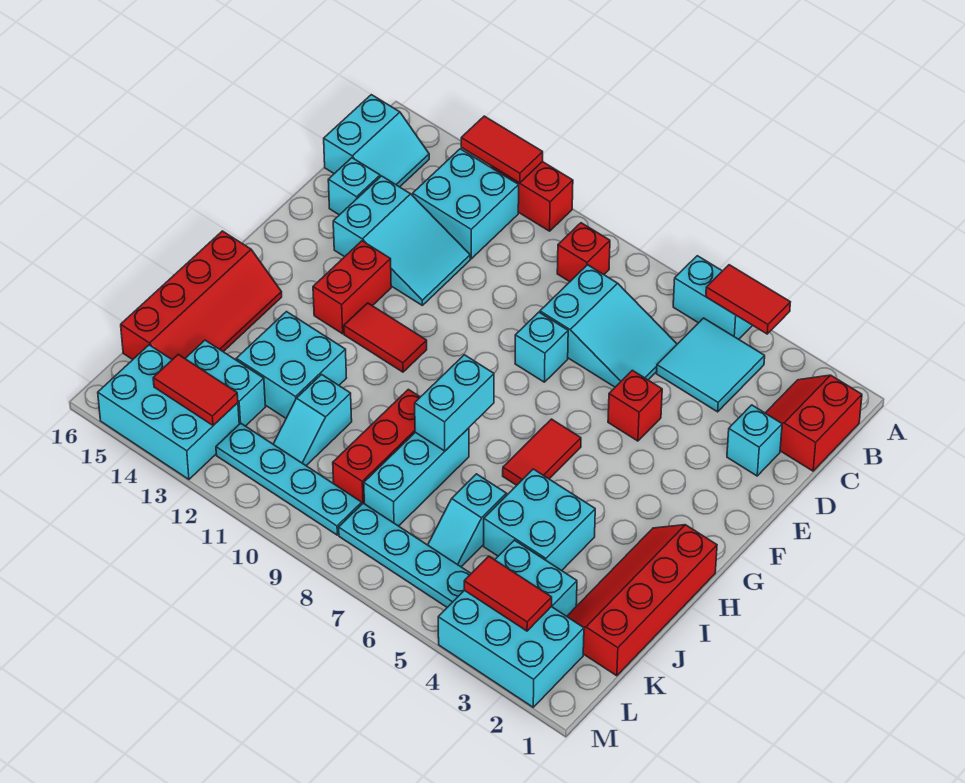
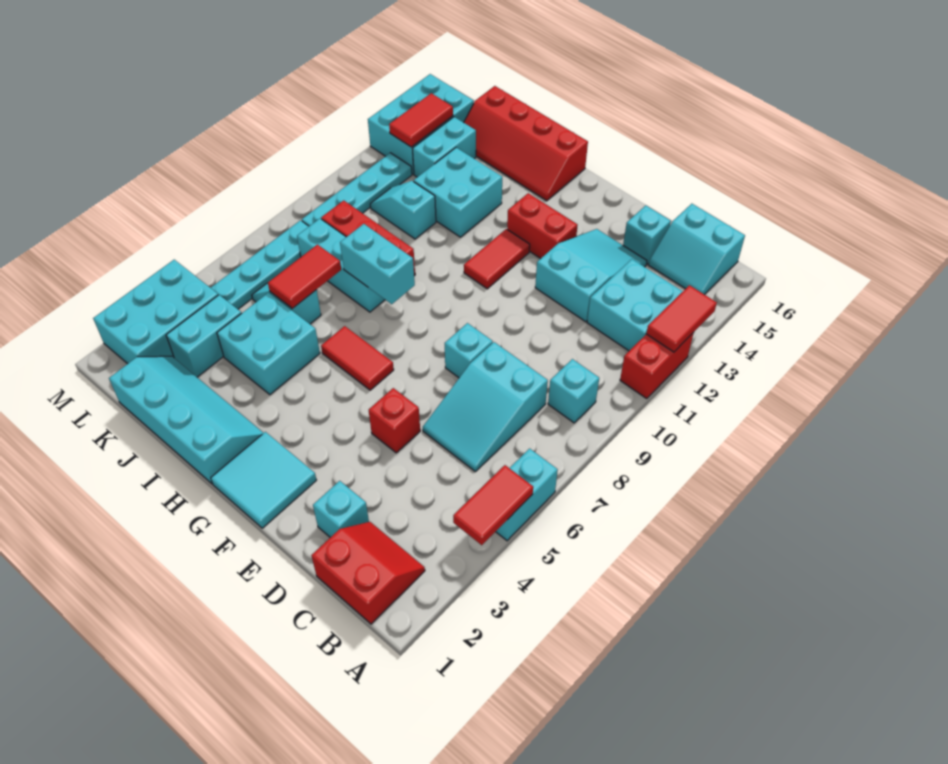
cyan tile B4:C5 level 1 -> cyan tile F1:G2 level 1
red brick B9 level 1 -> cyan brick B9 level 1
cyan slope D12:E14 level 1 top 14 -> cyan slope D12:E14 level 1 top 12
red slope H1:K2 level 1 top 1 -> cyan slope H1:K2 level 1 top 1
red tile L3:L4 level 2 -> red tile J6:J7 level 2

